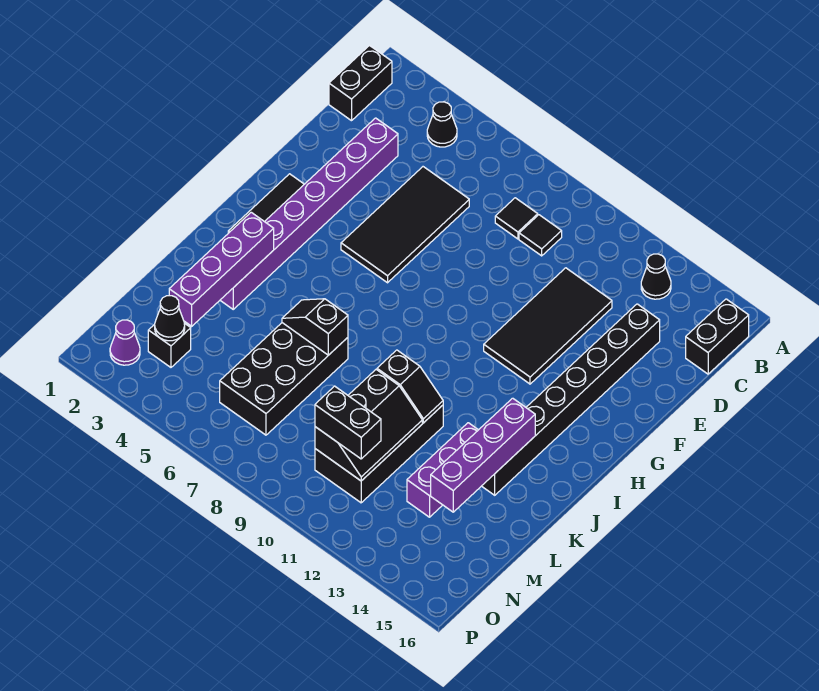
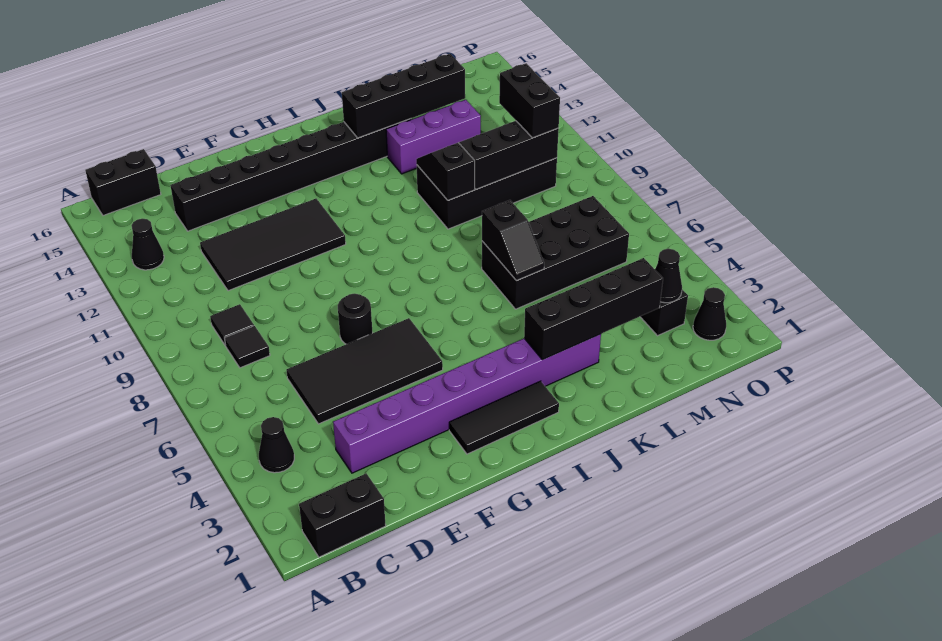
none -> black round brick F7 level 1
purple brick J3:M3 level 2 -> black brick J3:M3 level 2
purple brick J14:M14 level 2 -> black brick J14:M14 level 2
purple cone O2 level 1 -> black cone O2 level 1

